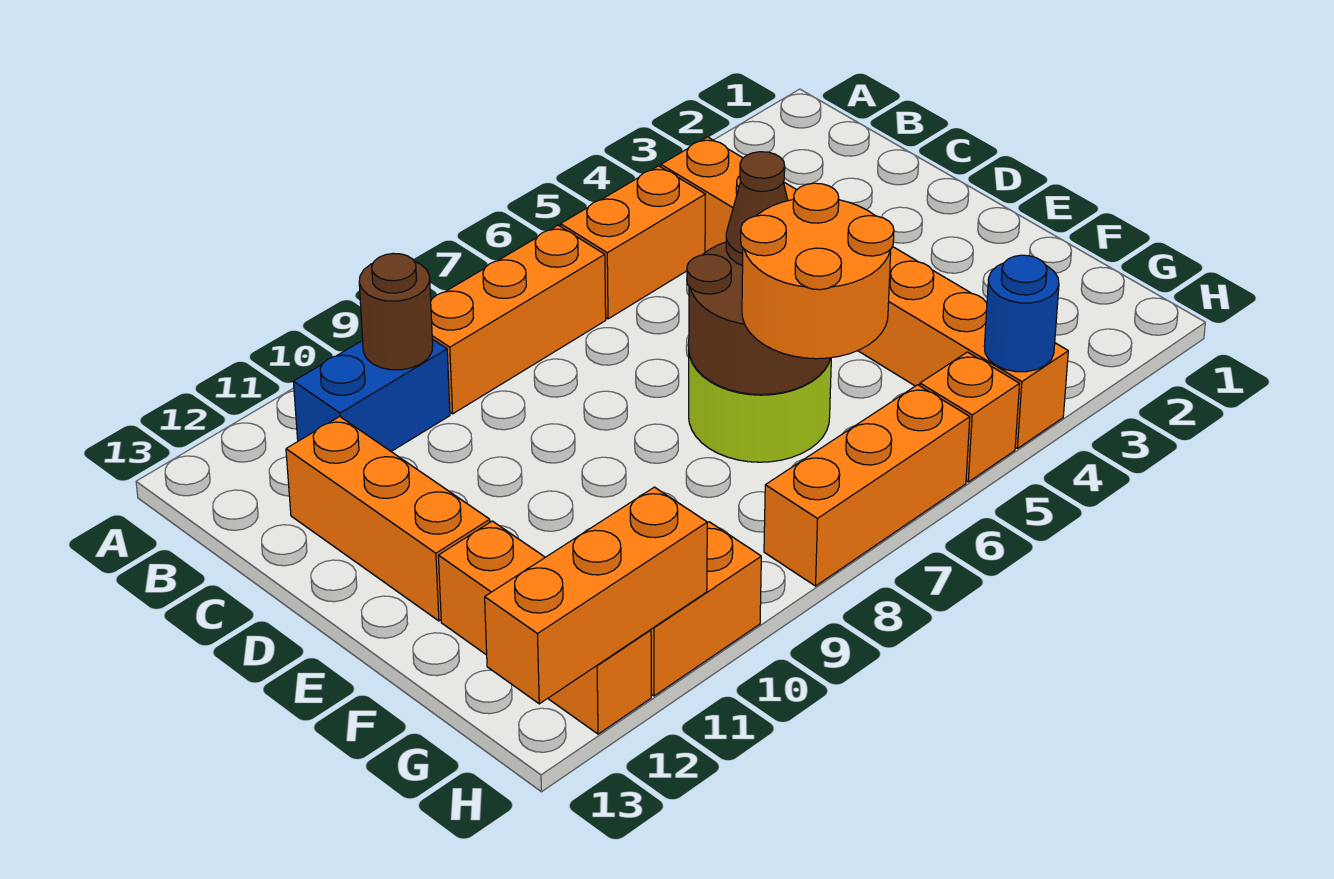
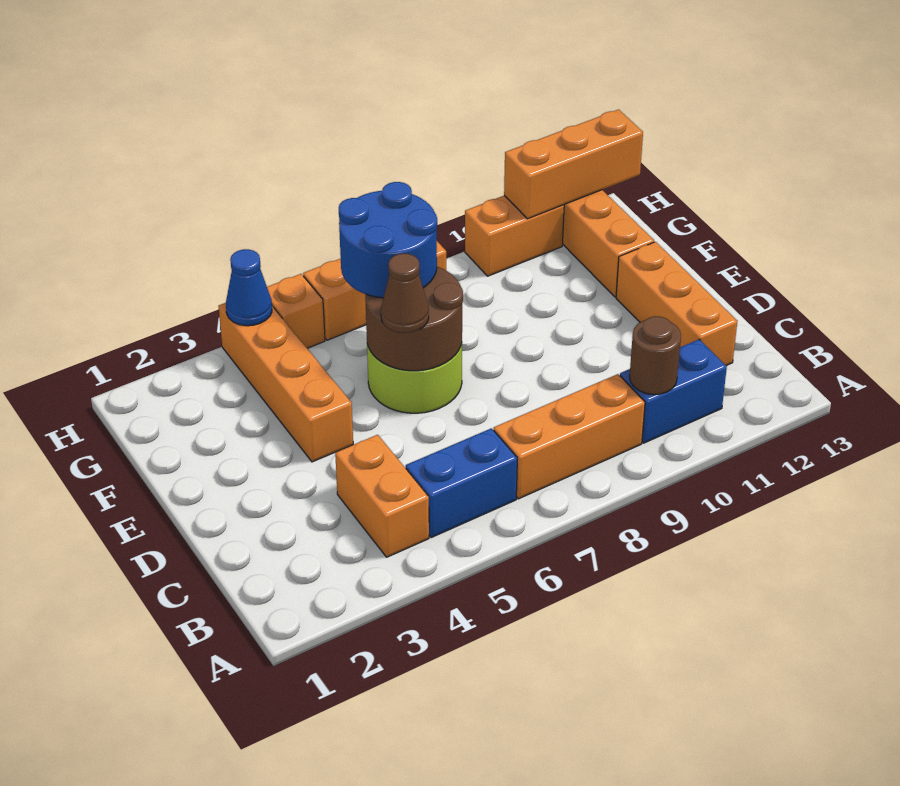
orange brick B5:B6 level 1 -> blue brick B5:B6 level 1
orange round brick F6:G7 level 3 -> blue round brick F6:G7 level 3
blue round brick H4 level 2 -> blue cone H4 level 2

